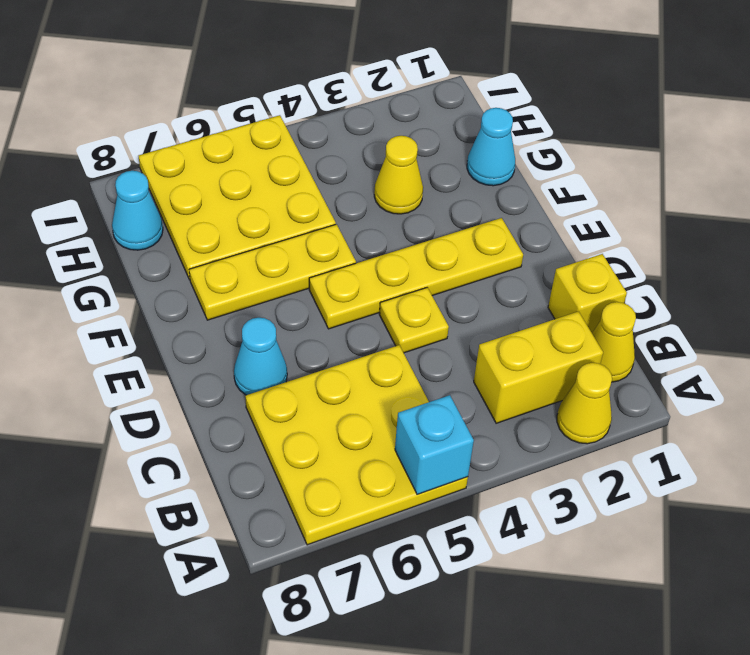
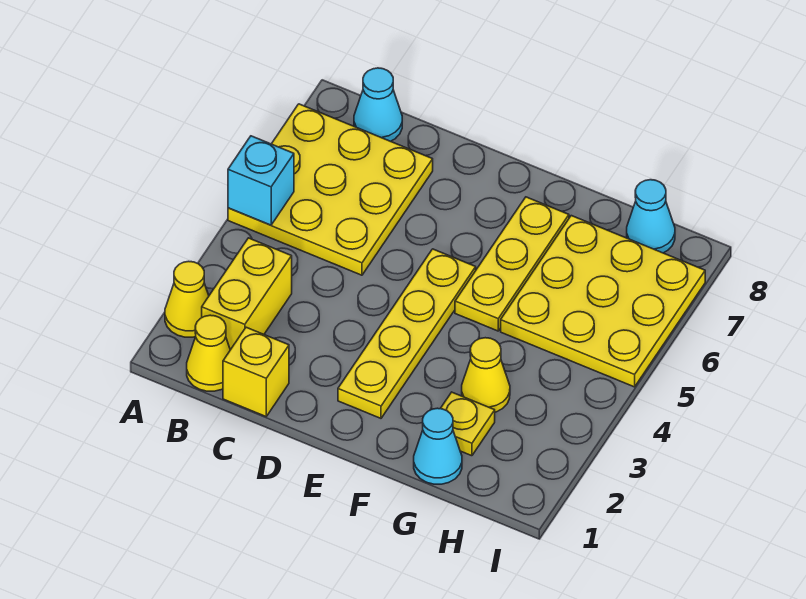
yellow plate D4 level 1 -> yellow plate G2 level 1
cyan cone D7 level 1 -> cyan cone B8 level 1

